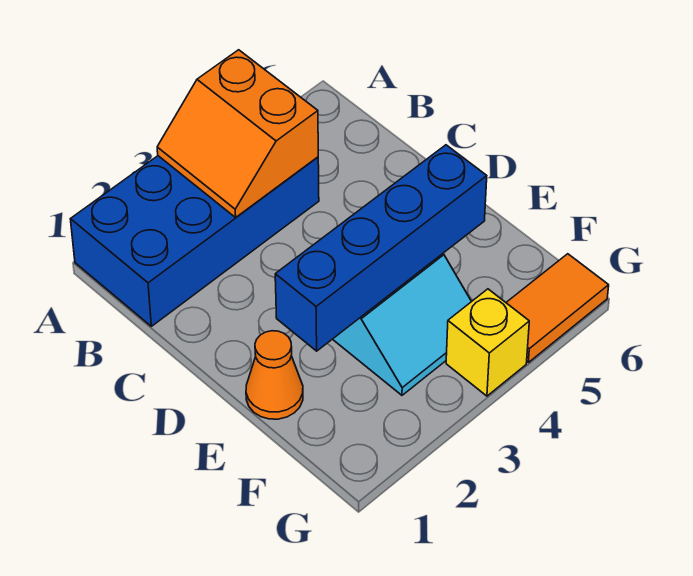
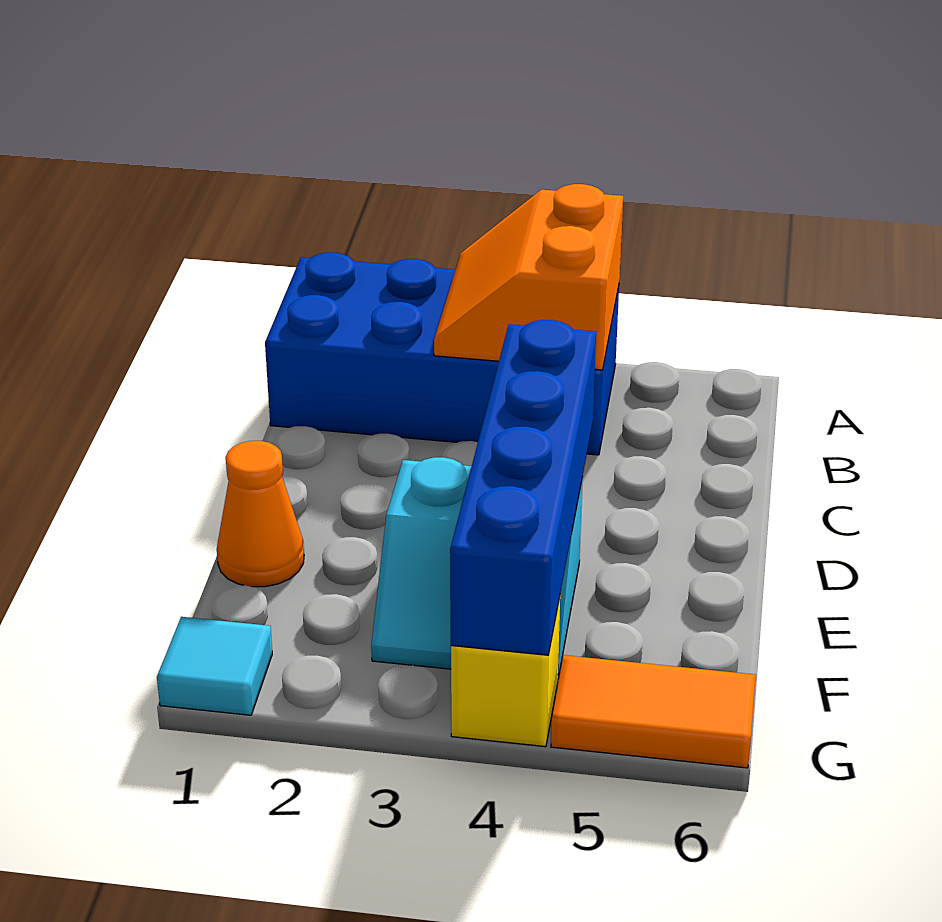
blue brick E2:E5 level 2 -> blue brick D4:G4 level 2
none -> cyan tile G1 level 1

